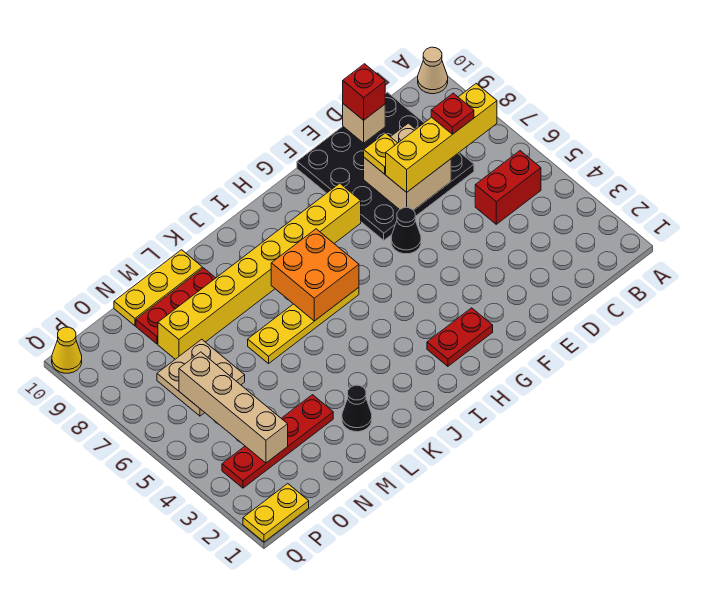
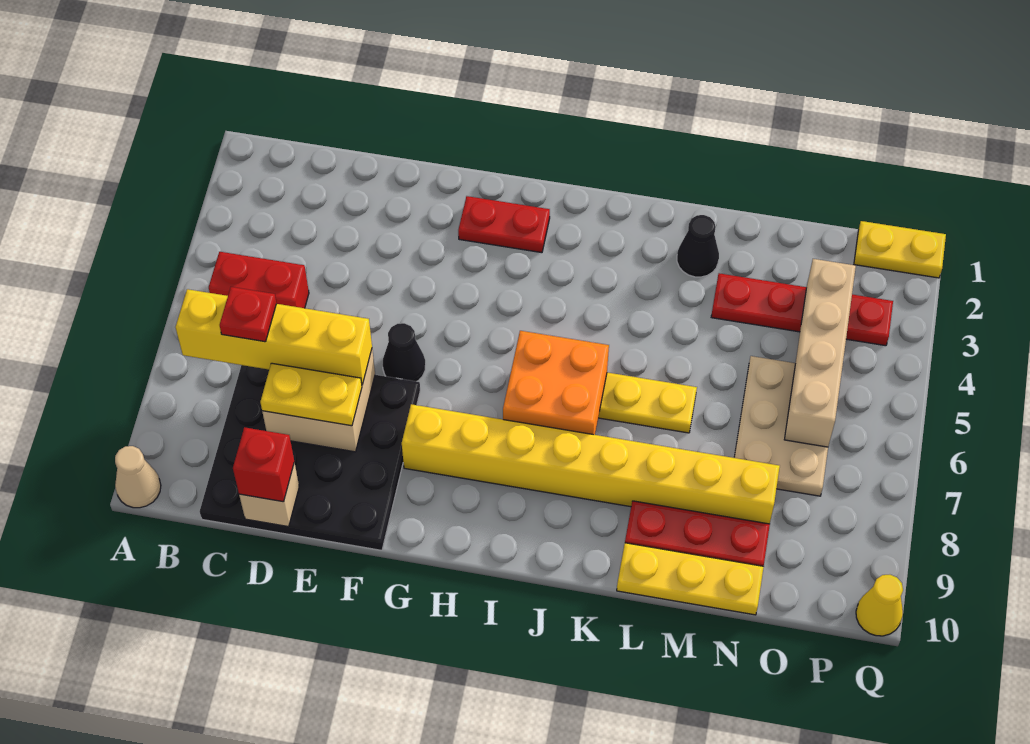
yellow plate E8 level 3 -> yellow plate D8:E8 level 3
tan plate N6:O7 level 1 -> tan plate N5:O7 level 1

